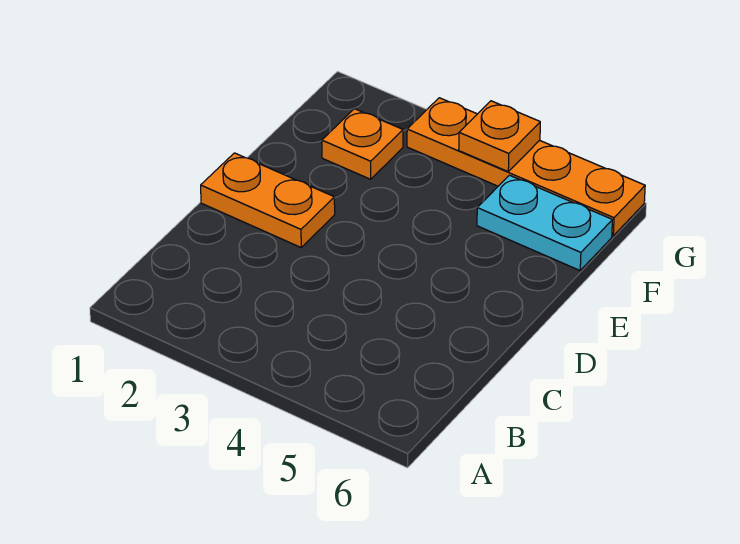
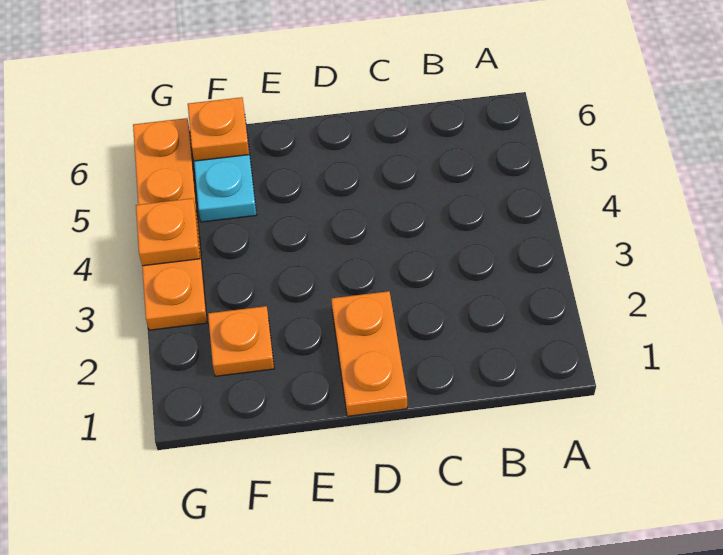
none -> orange plate F6 level 2

